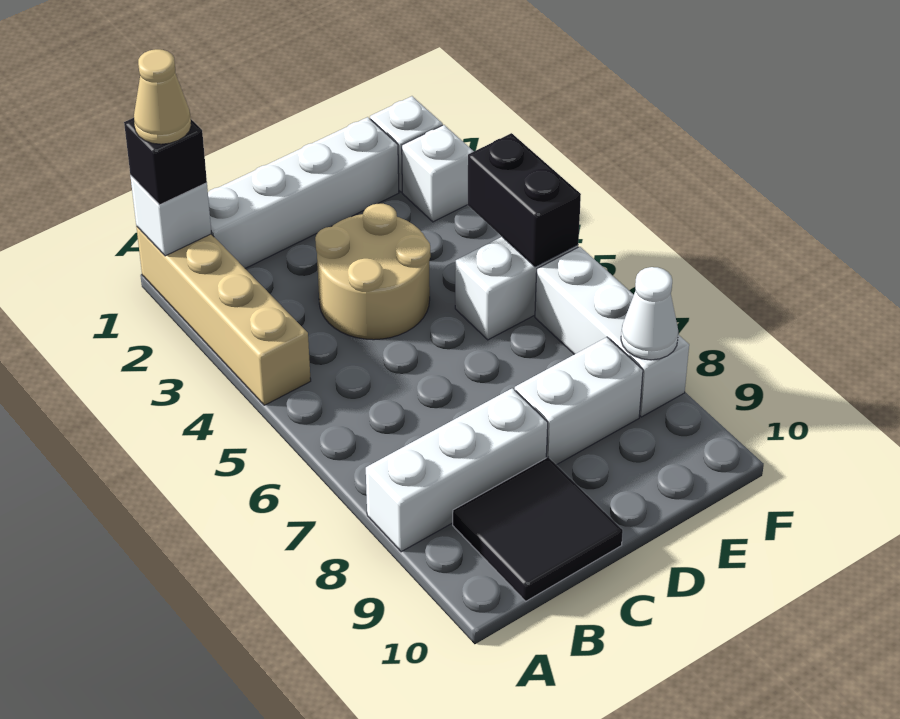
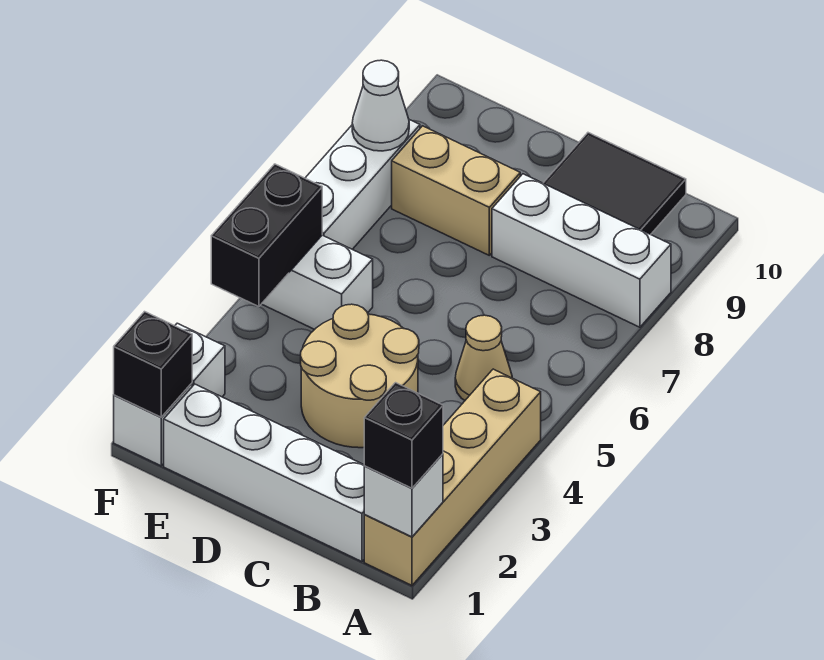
tan cone A1 level 4 -> tan cone B5 level 1
white brick D8:E8 level 1 -> tan brick D8:E8 level 1
none -> black brick F1 level 2

